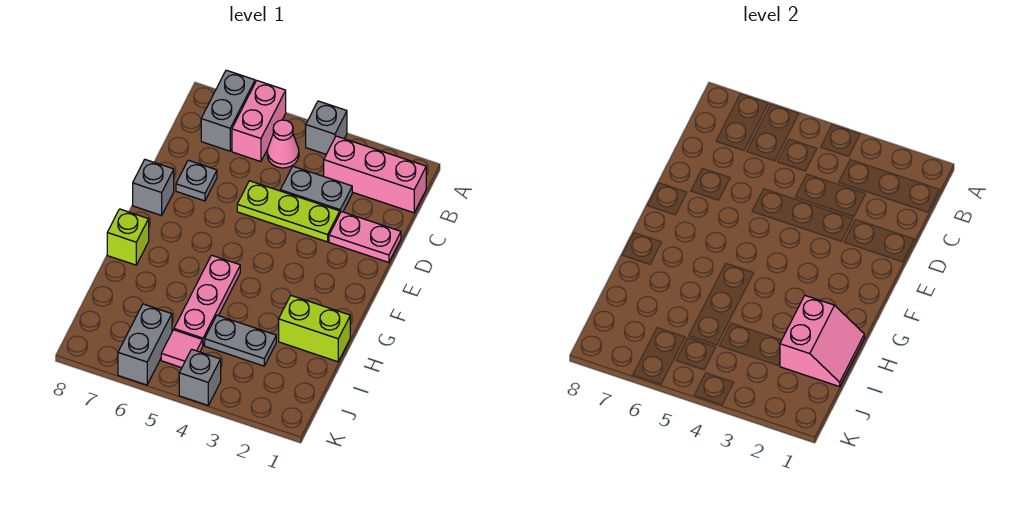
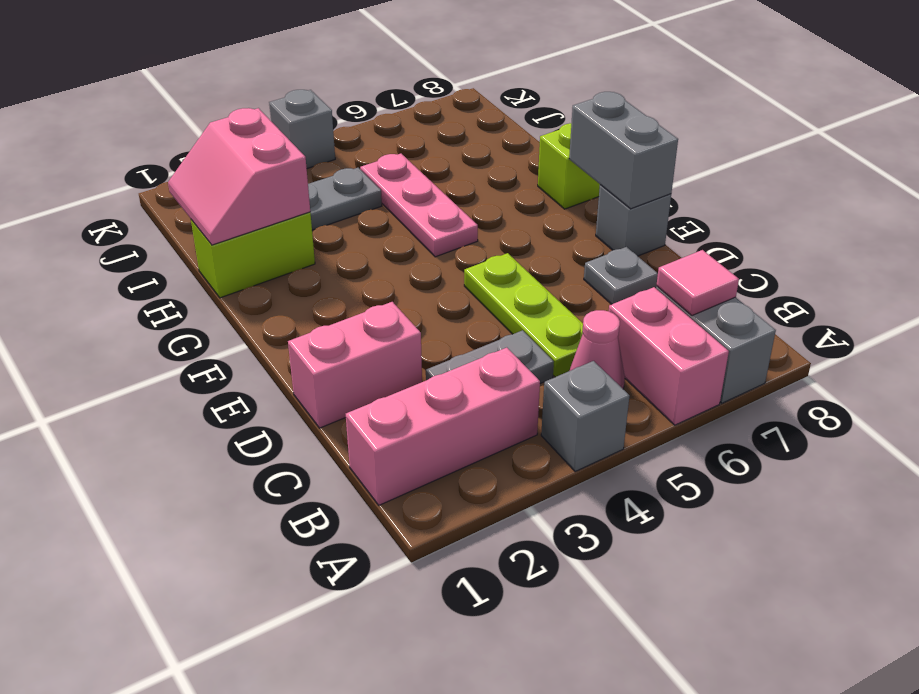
pink plate D1:D2 level 1 -> pink brick D1:D2 level 1
lime plate D3:D5 level 1 -> lime plate C5:E5 level 1
pink tile J5 level 1 -> pink tile B7 level 2
grey brick J6:K6 level 1 -> grey brick E8:F8 level 2

